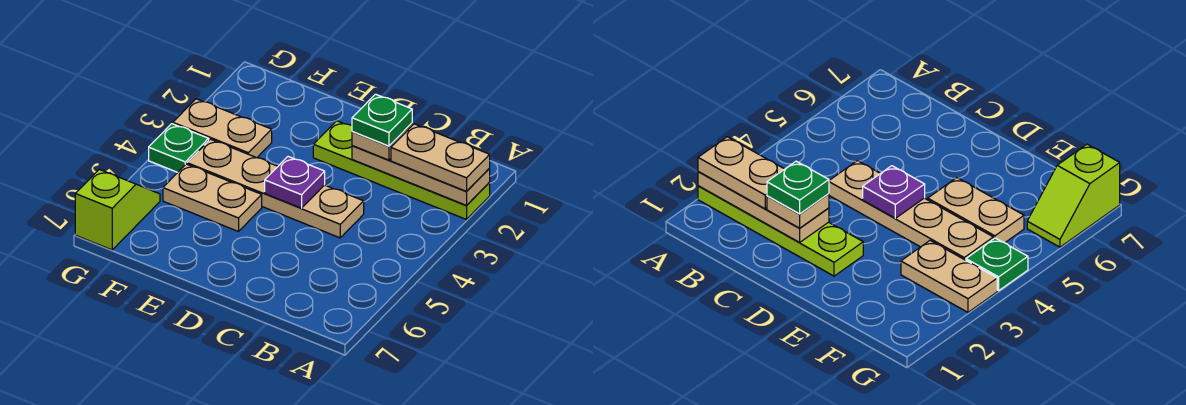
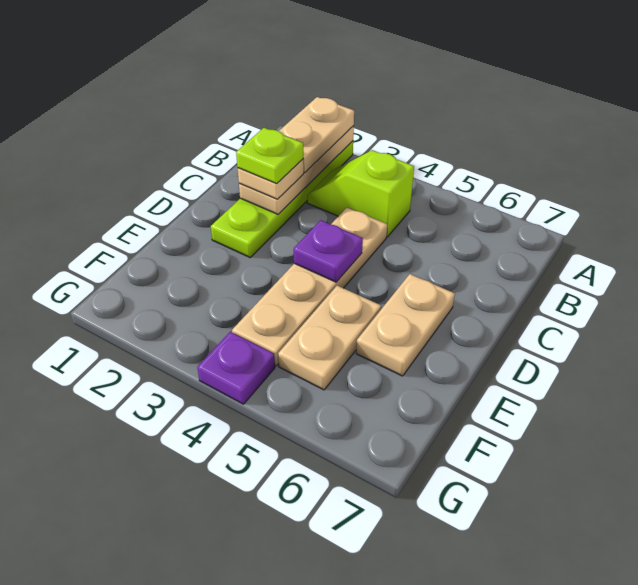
green plate C2 level 4 -> lime plate C2 level 4
tan plate F3:G3 level 1 -> tan plate D6:E6 level 1
green plate G4 level 1 -> purple plate G4 level 1
lime slope G6:G7 level 1 top 7 -> lime slope B3:B4 level 1 top 4

